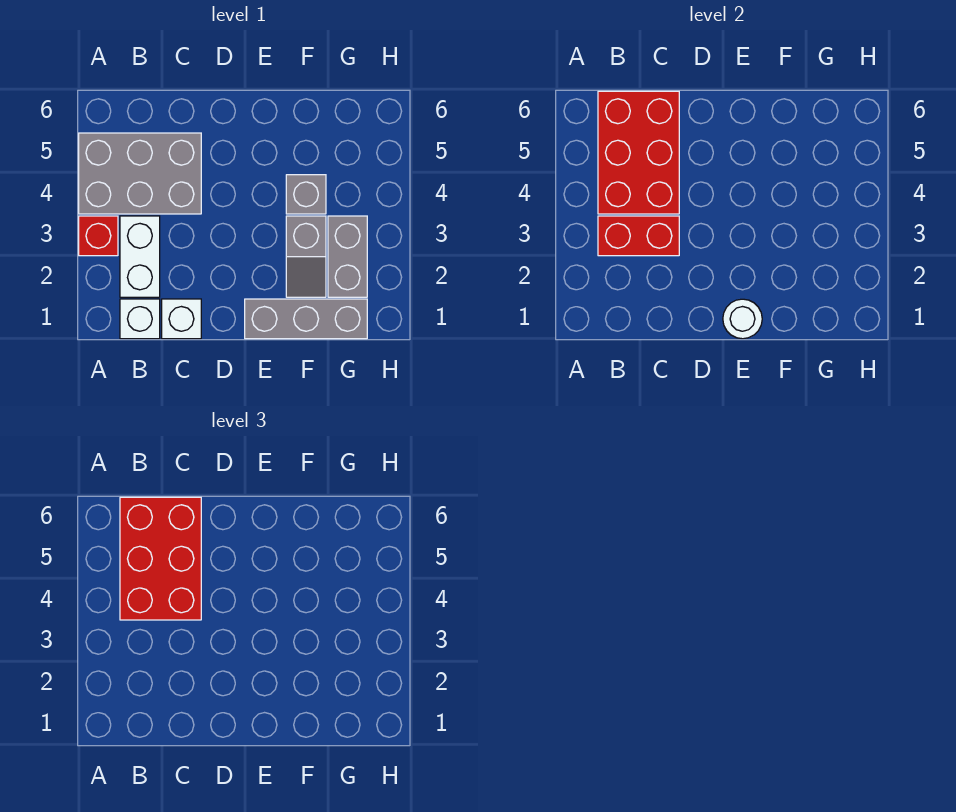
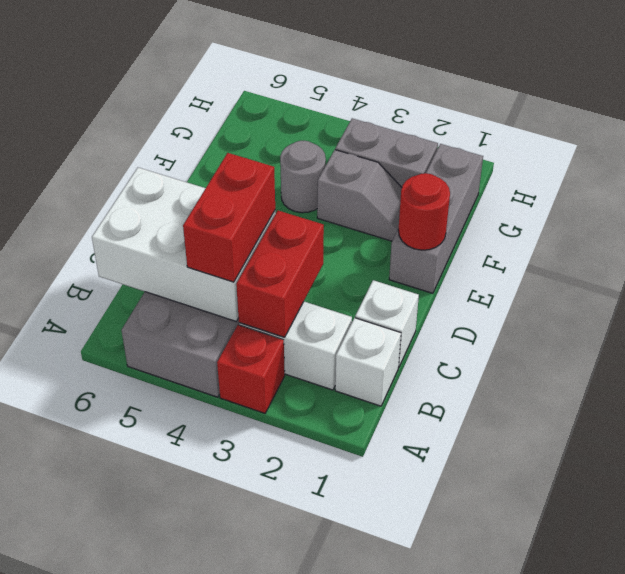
red brick B4:C6 level 2 -> white brick B4:C6 level 2
red brick B4:C6 level 3 -> red brick B4:C4 level 3
white round brick E1 level 2 -> red round brick E1 level 2
grey brick F4 level 1 -> grey round brick F4 level 1

